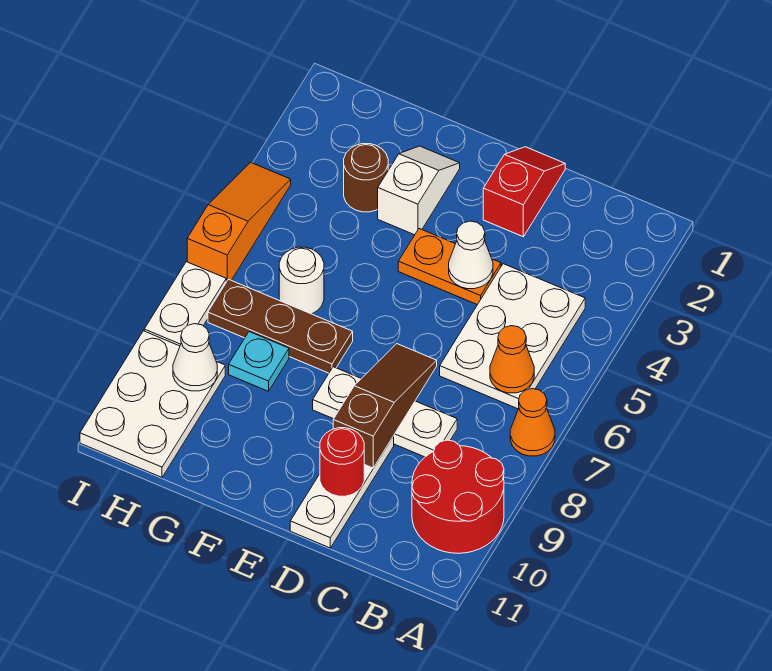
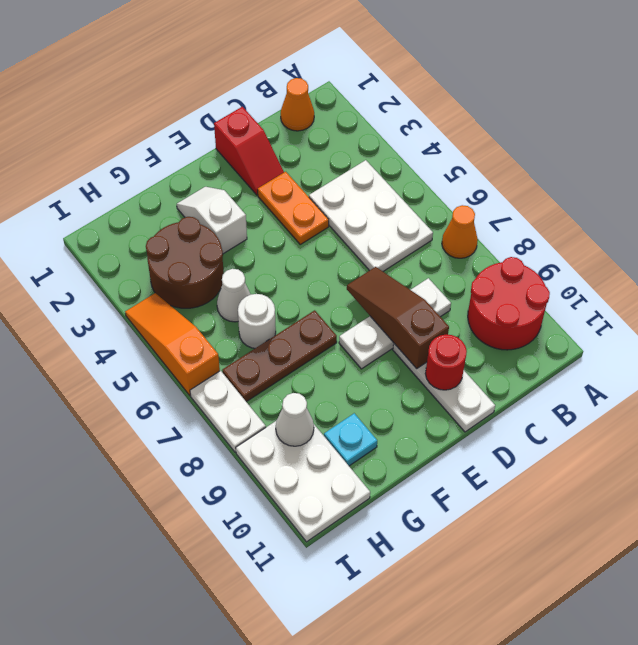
orange cone B6 level 2 -> orange cone B1 level 1
red slope D1:D2 level 1 top 2 -> red slope D1:D2 level 1 top 1
orange plate D4:E4 level 1 -> orange plate D3:D4 level 1
white cone D4 level 2 -> white cone G5 level 1
brown round brick G3 level 1 -> brown round brick G3:H4 level 1
cyan plate G8 level 1 -> cyan plate G10 level 1

